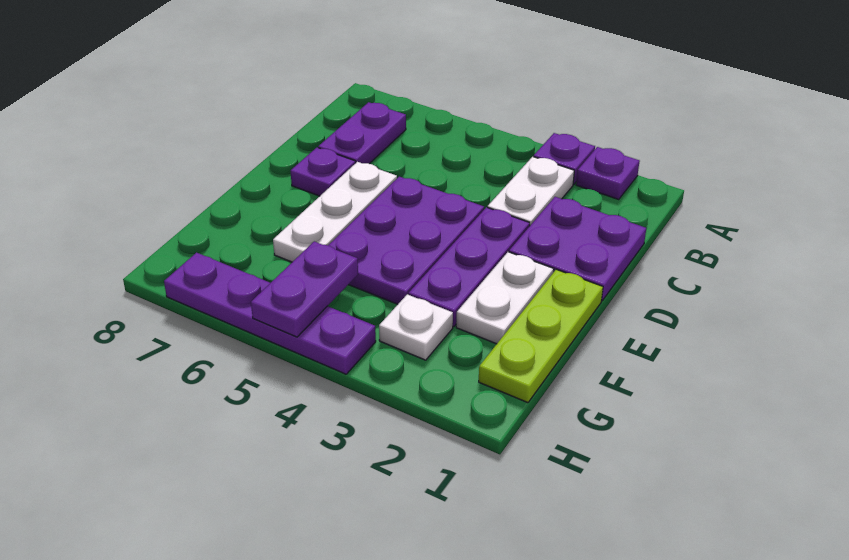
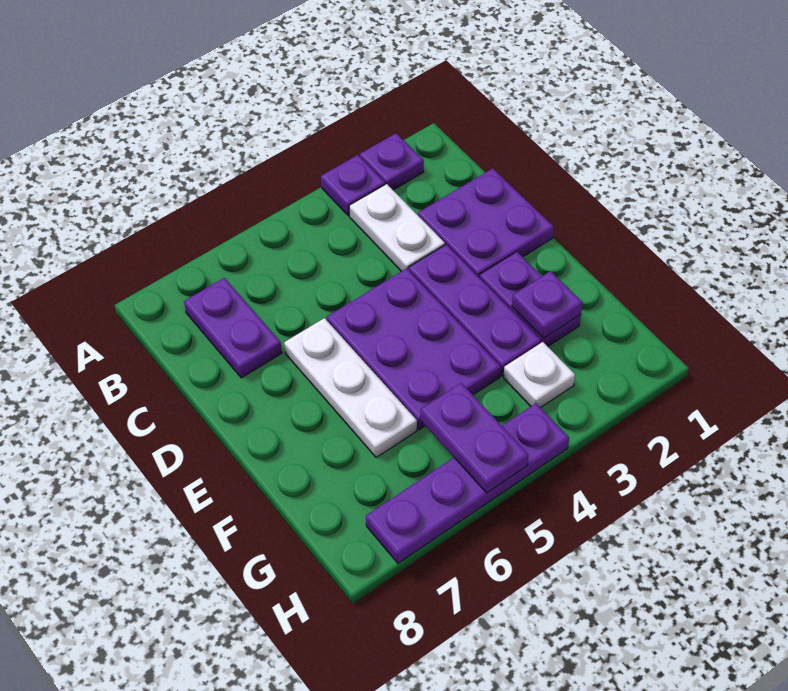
purple plate D7 level 1 -> purple plate F2 level 2
lime plate E1:G1 level 1 -> none
white plate E2:F2 level 1 -> purple plate E2:F2 level 1

